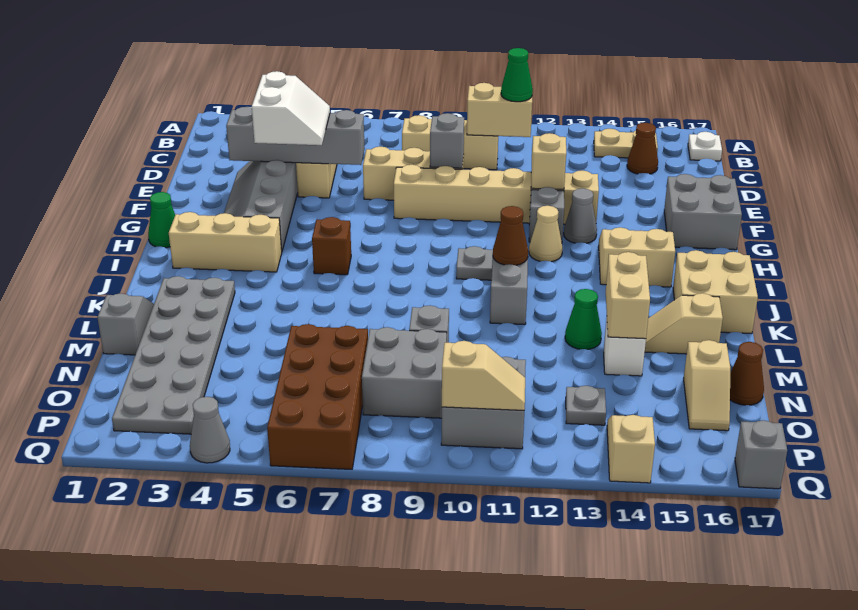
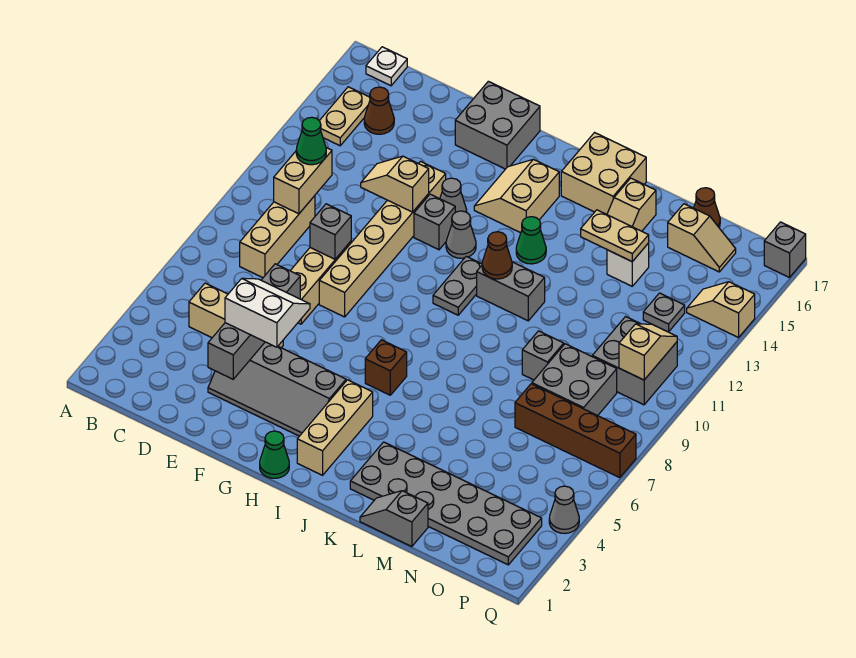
tan cone H12 level 1 -> grey cone H12 level 1
green cone L13 level 1 -> green cone J13 level 1
tan brick L14:M14 level 2 -> tan plate L14:M14 level 2
brown brick N6:Q7 level 1 -> brown brick N7:Q7 level 1

